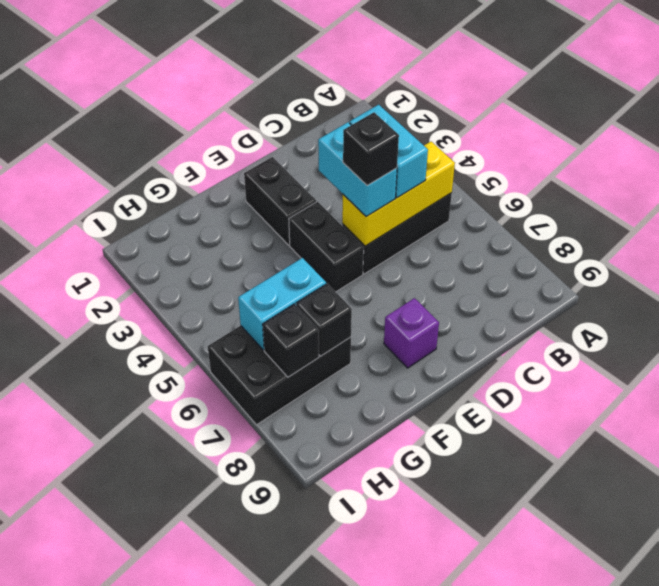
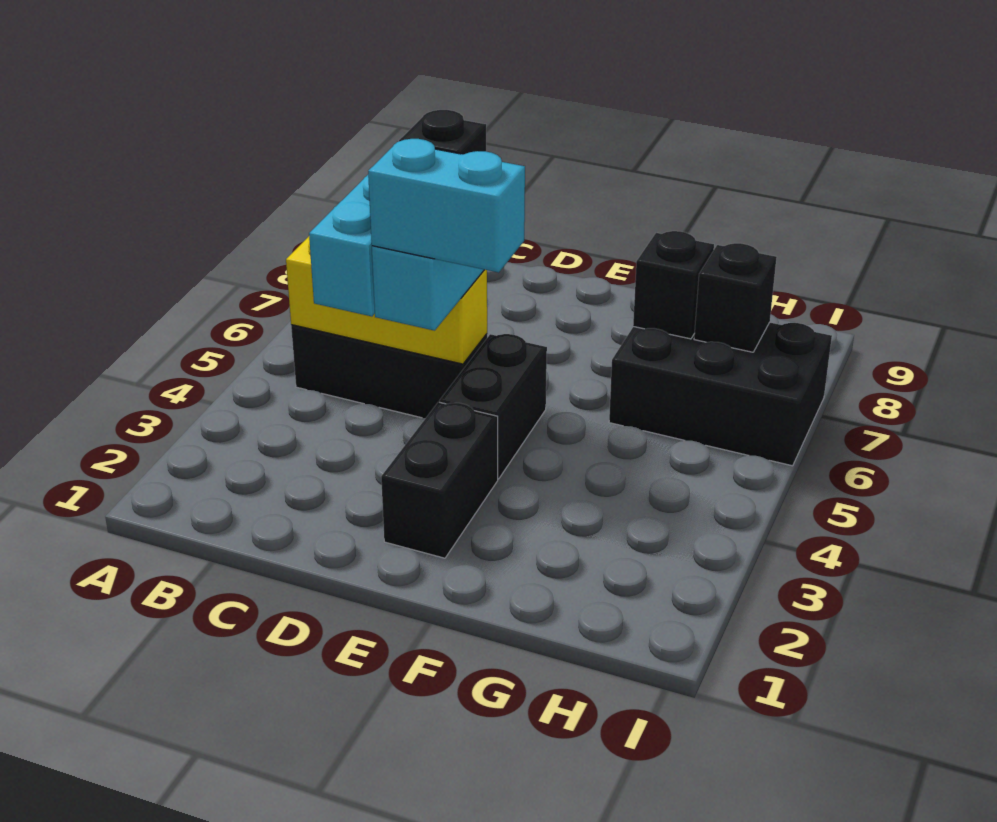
purple brick E8 level 1 -> none
cyan brick G6:H6 level 2 -> cyan brick D4:E4 level 4

